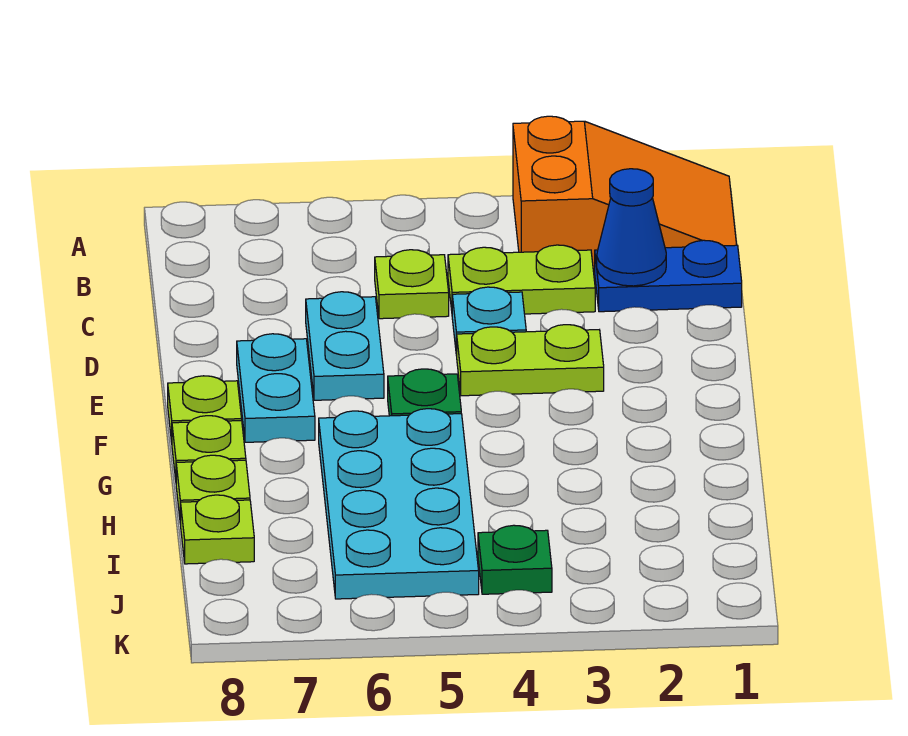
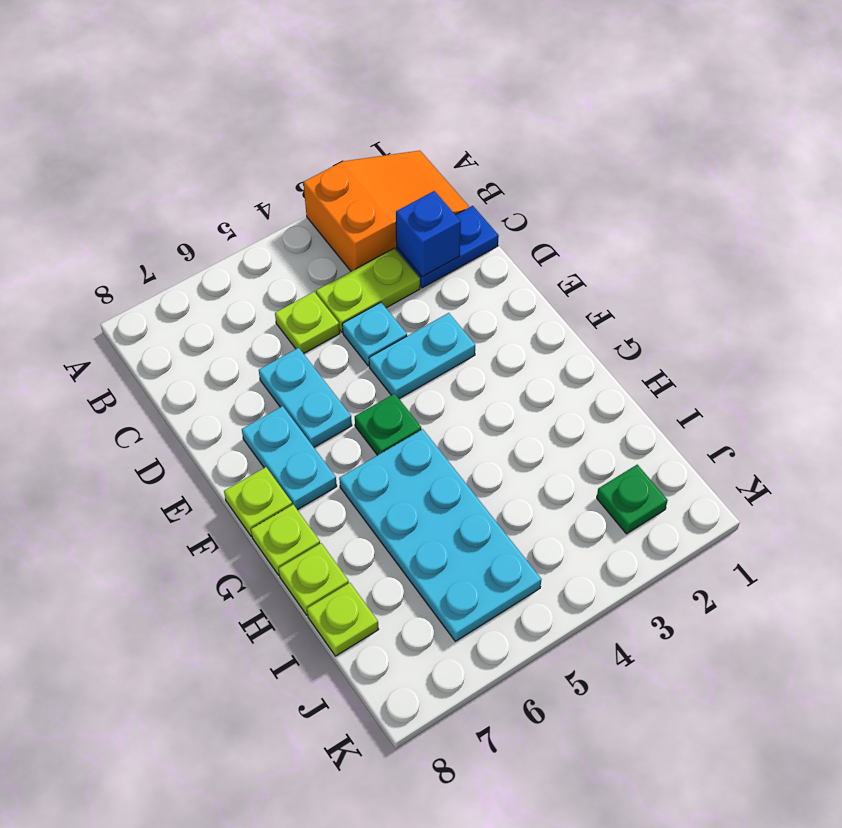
blue cone C2 level 2 -> blue brick C2 level 2
lime plate E3:E4 level 1 -> cyan plate E3:E4 level 1
green plate J4 level 1 -> green plate J2 level 1

